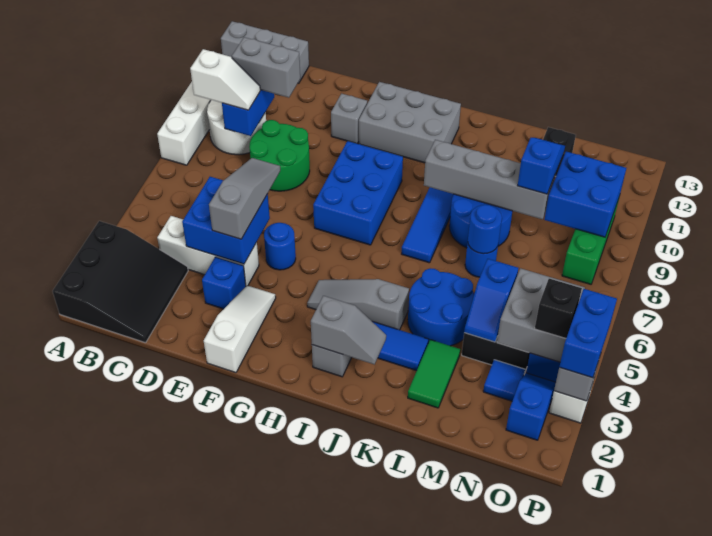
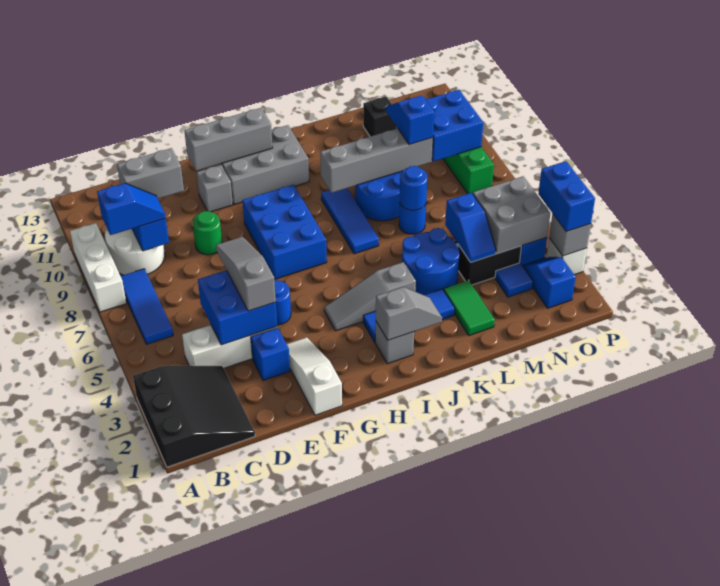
grey brick A13:C13 level 1 -> grey brick F12:H12 level 2
none -> blue tile B6:B8 level 1
white slope B9:C9 level 3 top B -> blue slope B9:C9 level 3 top B
green round brick D8:E9 level 1 -> green round brick E9 level 1
black brick O4 level 3 -> none

